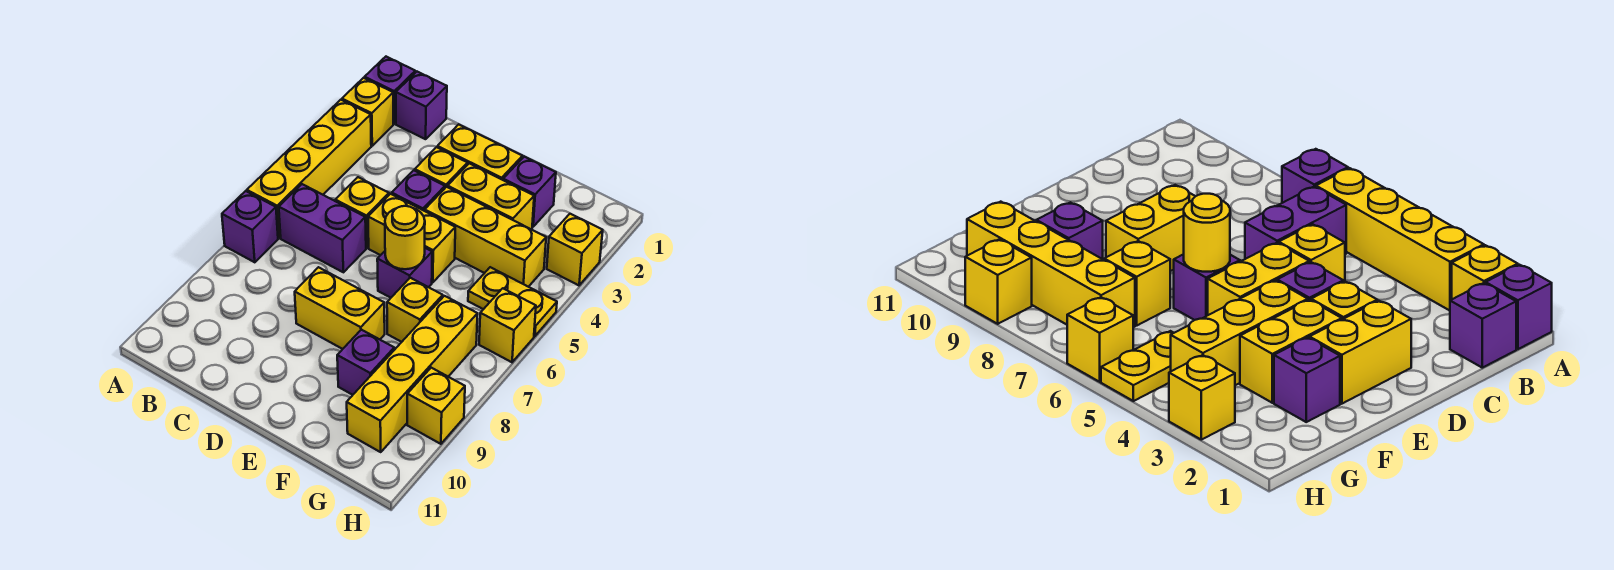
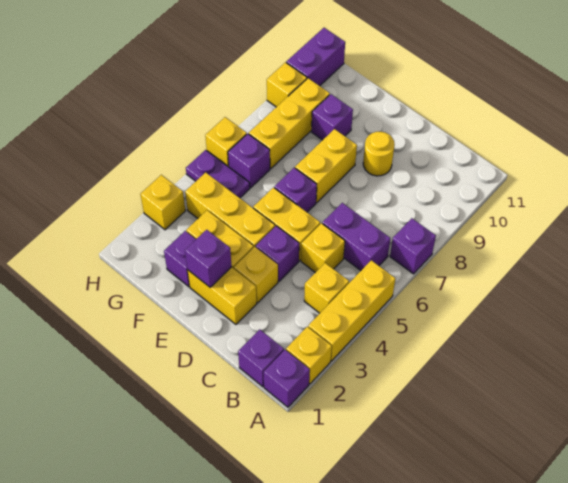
yellow brick A3:A6 level 1 -> yellow brick A3:A5 level 1
yellow brick D8:E8 level 1 -> yellow brick E7:E8 level 1
none -> purple brick E2 level 2
yellow round brick E6 level 2 -> yellow round brick D9 level 1
yellow brick F7 level 1 -> yellow brick B4 level 1
yellow plate G5:H5 level 1 -> purple plate G5:H5 level 1
none -> purple brick G6 level 1
yellow brick G7:G10 level 1 -> yellow brick G7:G9 level 1
none -> purple brick H10:H11 level 1

